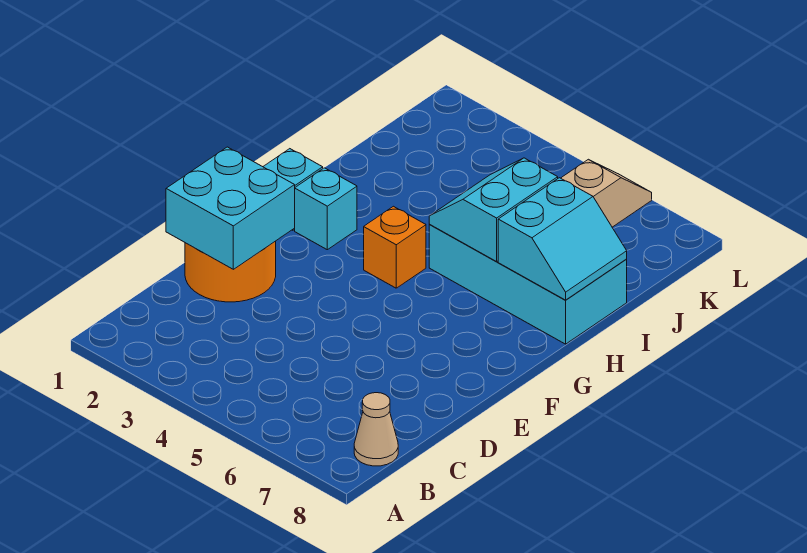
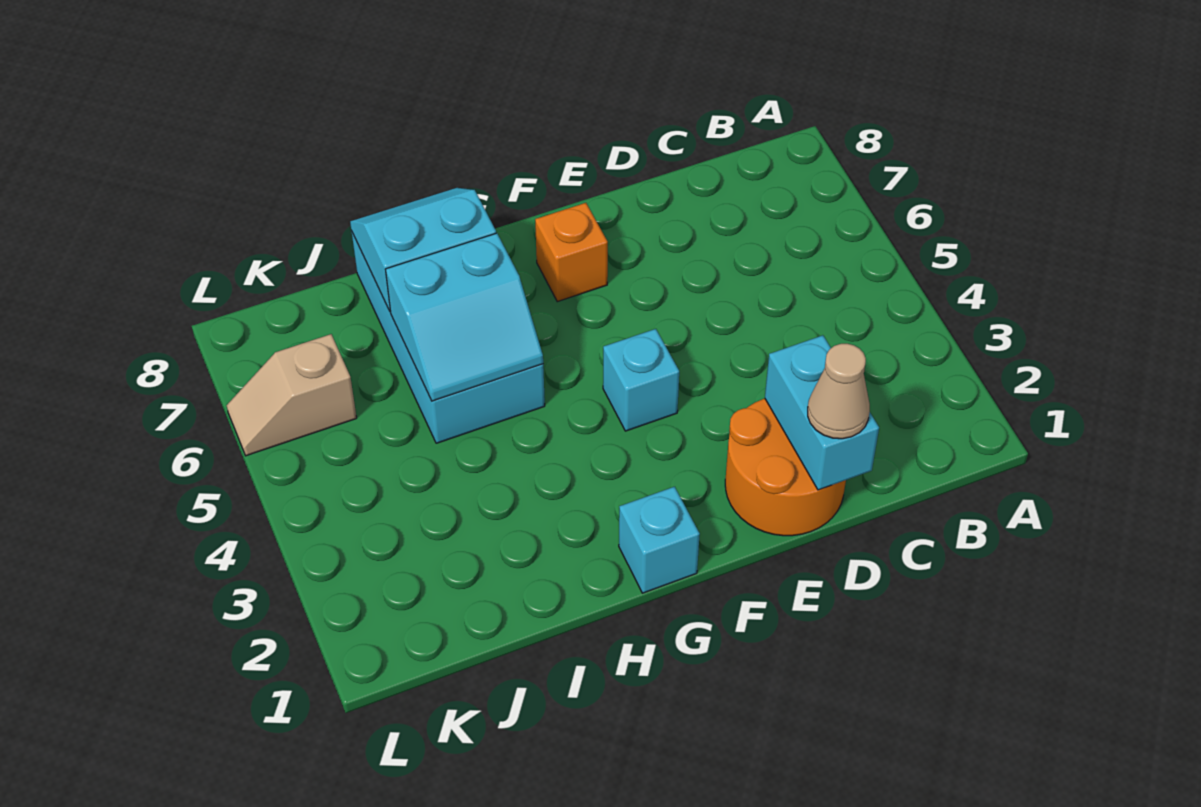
tan cone B8 level 1 -> tan cone D1 level 3
cyan brick D1:E2 level 2 -> cyan brick D1:D2 level 2
cyan brick G2 level 1 -> cyan brick F4 level 1
orange brick G4 level 1 -> orange brick F7 level 1

